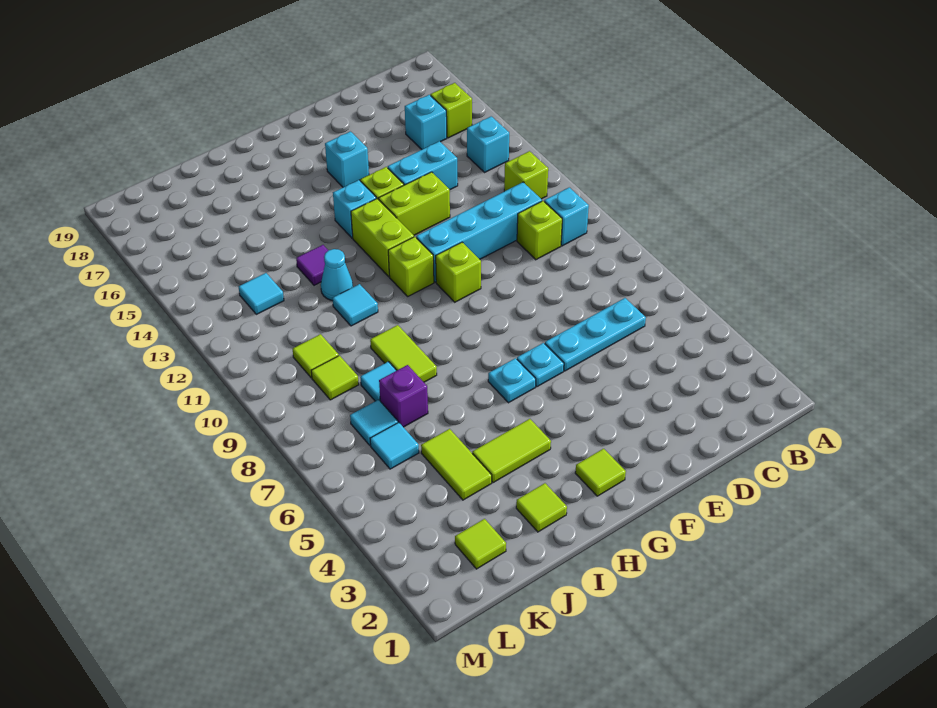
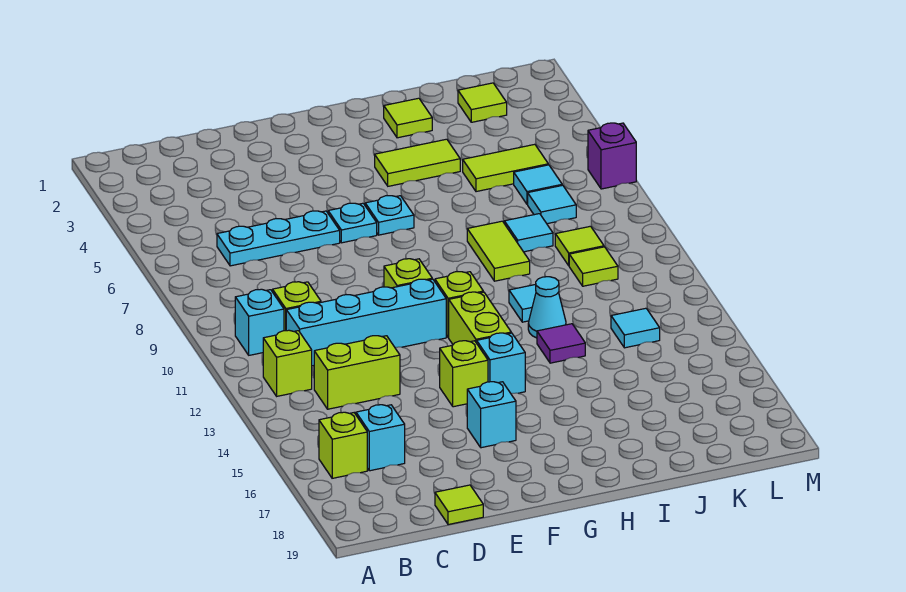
cyan brick B14 level 1 -> none
cyan brick D14:E14 level 1 -> none
lime brick E13:F13 level 1 -> lime brick C13:D13 level 1
lime tile G2 level 1 -> lime tile D19 level 1
lime tile J4:J5 level 1 -> lime tile J5:K5 level 1
purple brick J7 level 1 -> purple brick M6 level 1

